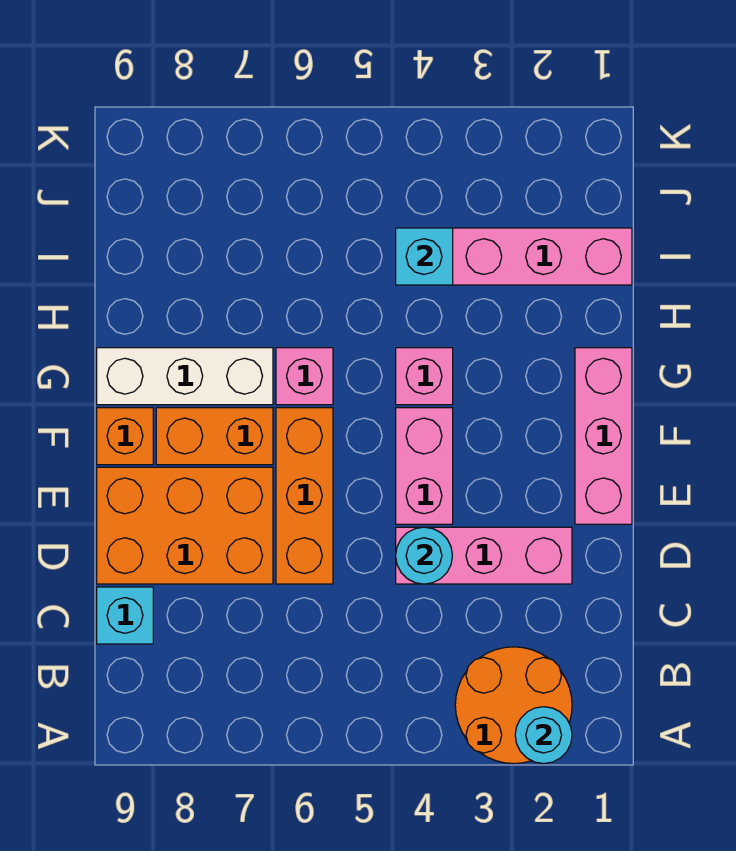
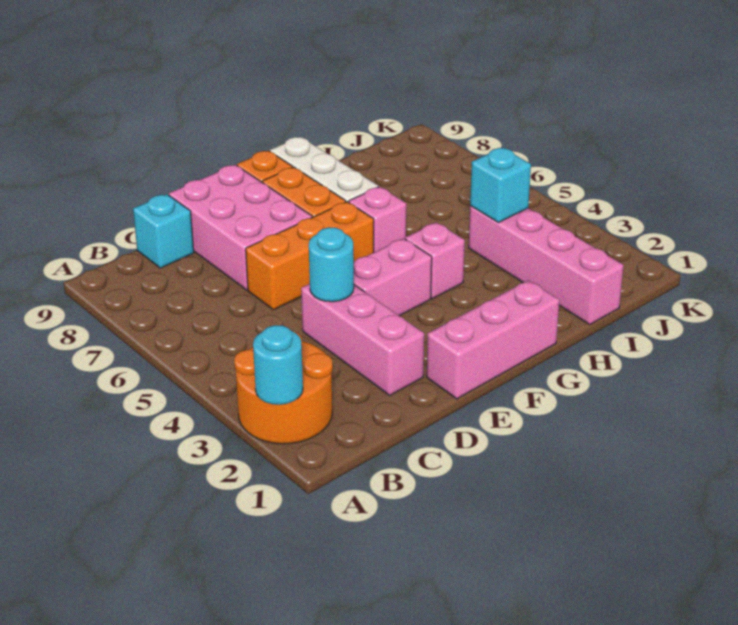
orange brick D7:E9 level 1 -> pink brick D7:E9 level 1

